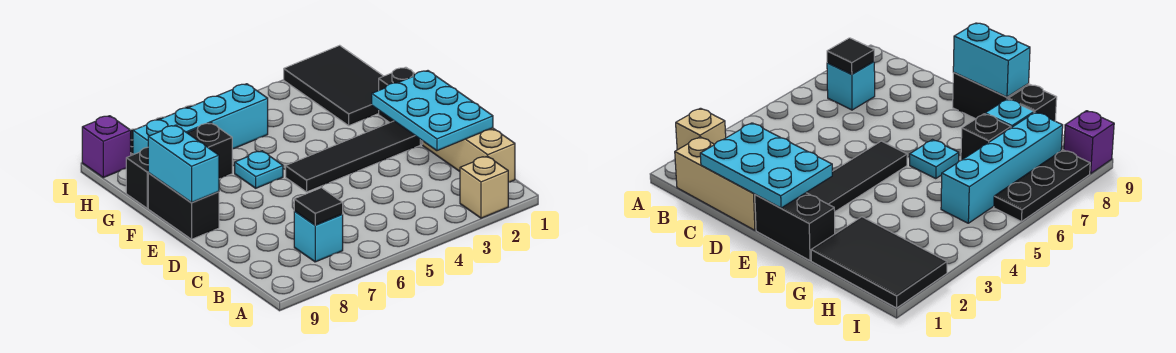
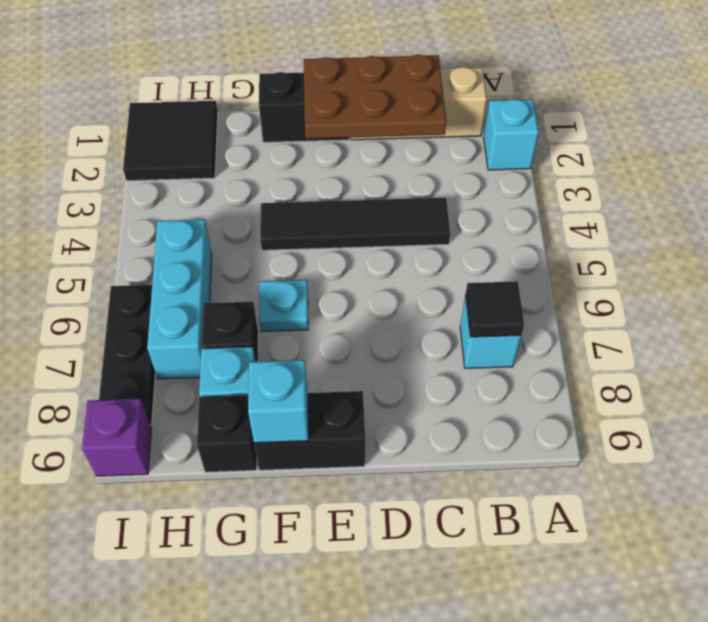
tan brick A2 level 1 -> cyan brick A2 level 1
cyan plate C1:E2 level 2 -> brown plate C1:E2 level 2
black tile E2:E5 level 1 -> black tile C4:F4 level 1
cyan brick E9:F9 level 2 -> cyan brick F9 level 2
black tile G1:I2 level 1 -> black tile H1:I2 level 1
cyan brick H5:H8 level 1 -> cyan brick H5:H7 level 1

